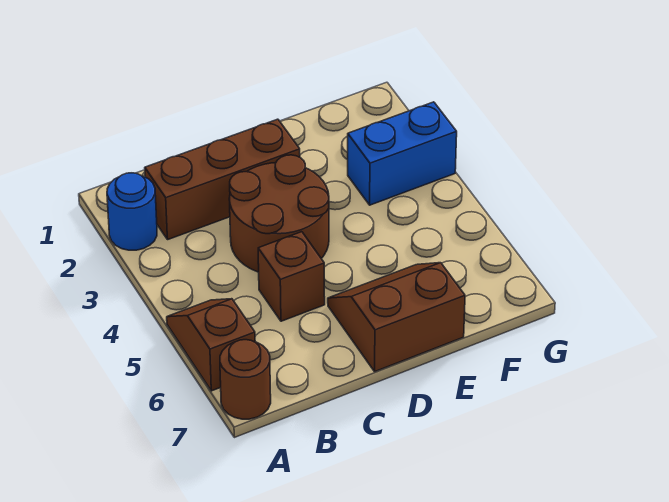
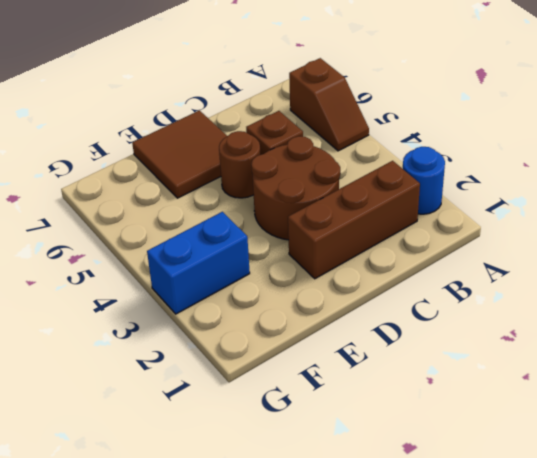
brown round brick A7 level 1 -> brown round brick D5 level 1
brown slope D6:E7 level 1 top 7 -> brown tile D6:E7 level 1

